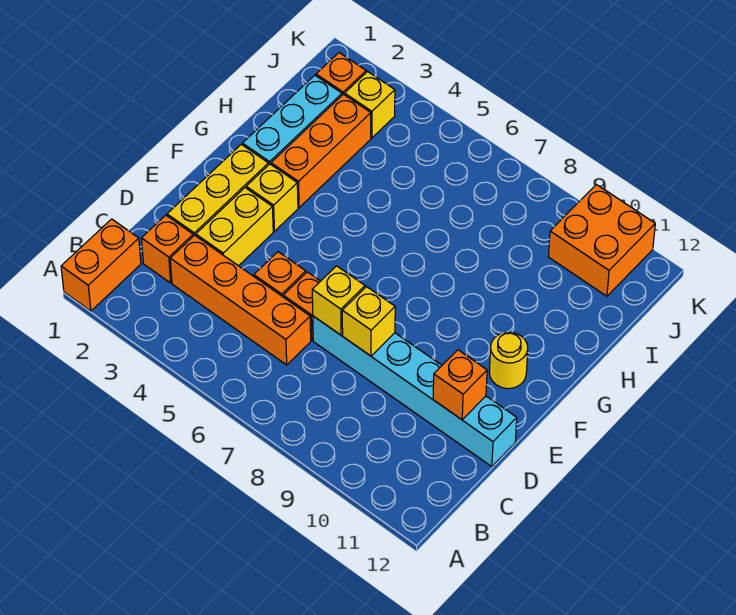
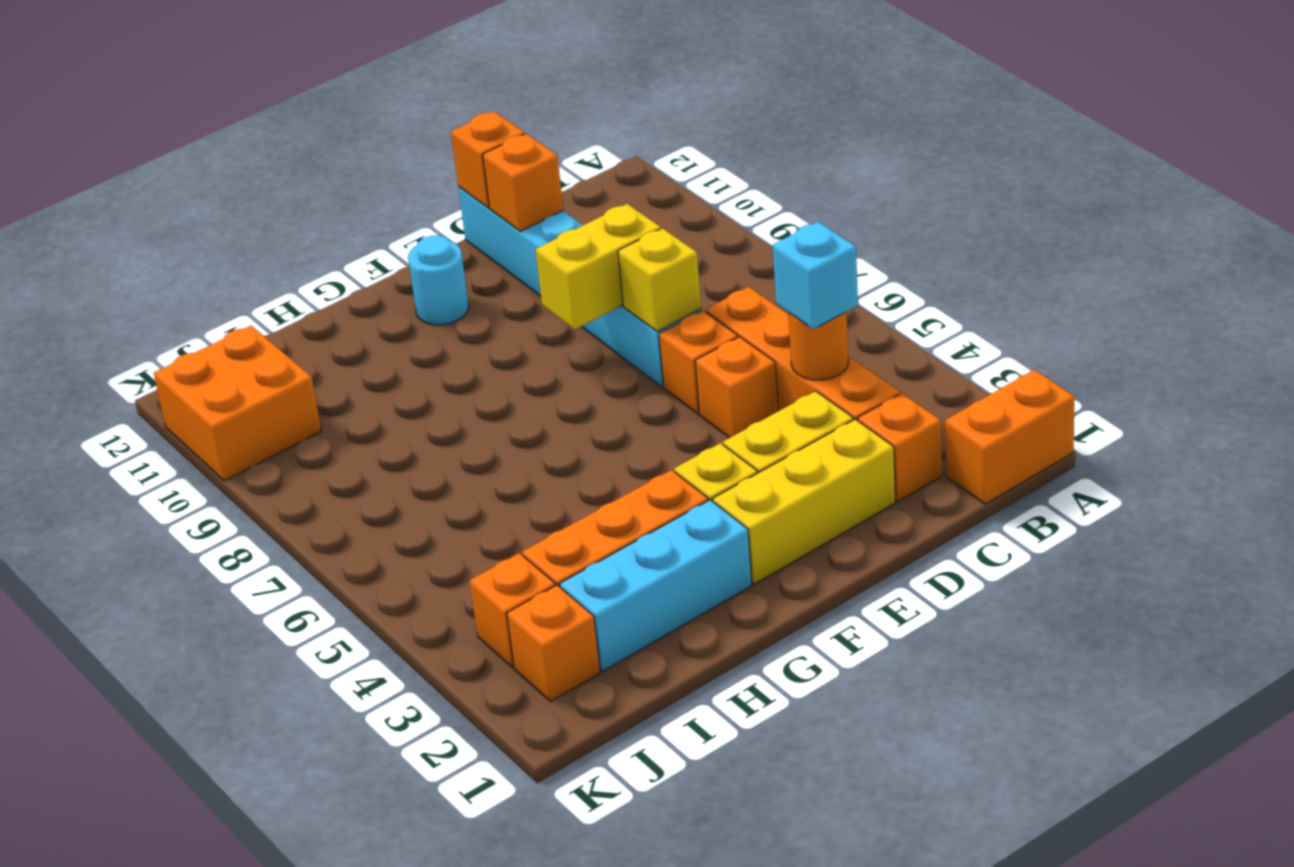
none -> orange round brick C4 level 2
none -> cyan brick C4 level 3
yellow brick D8 level 2 -> yellow brick D8:E8 level 2
none -> orange brick D12 level 2
yellow round brick F11 level 1 -> cyan round brick F11 level 1
yellow brick J3 level 1 -> orange brick J3 level 1

